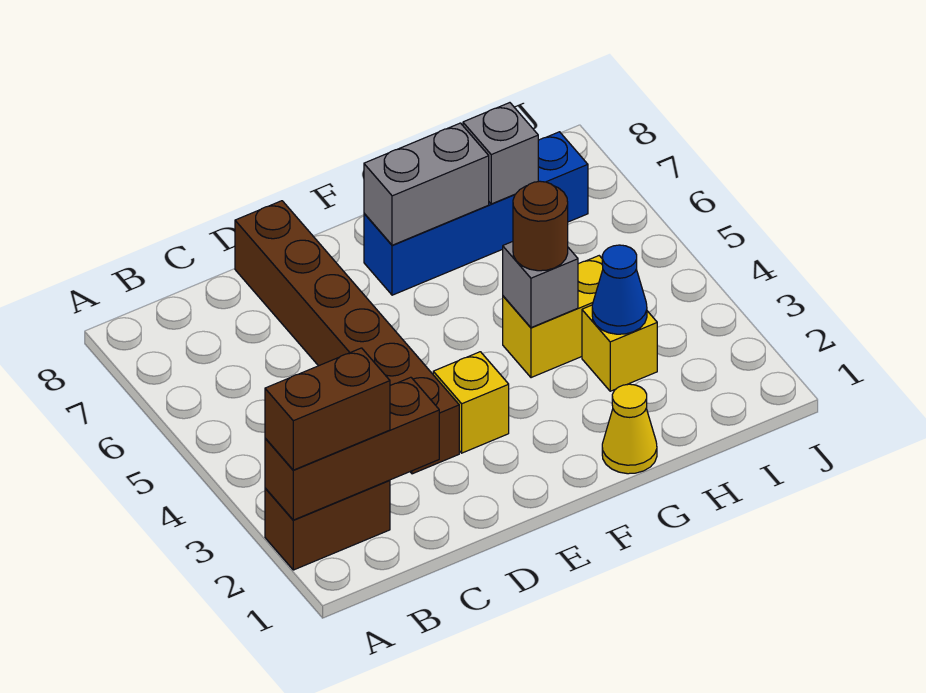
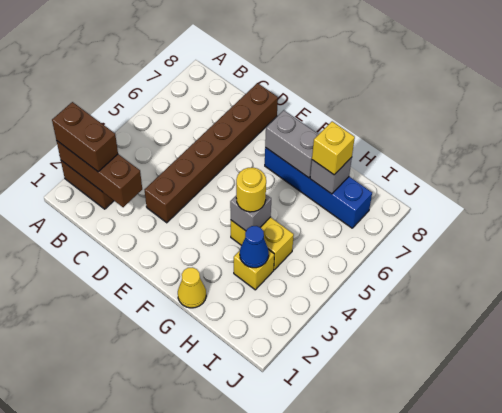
yellow brick E3 level 1 -> yellow brick H7 level 3
brown round brick G4 level 3 -> yellow round brick G4 level 3

